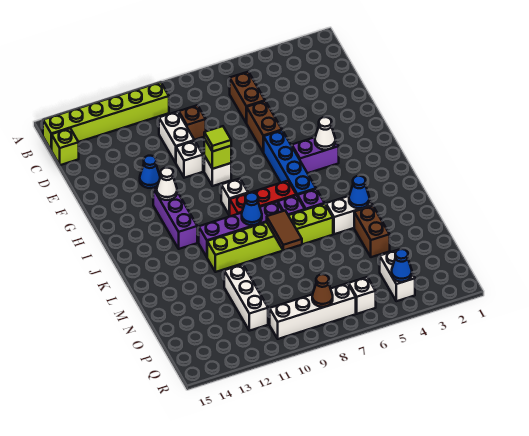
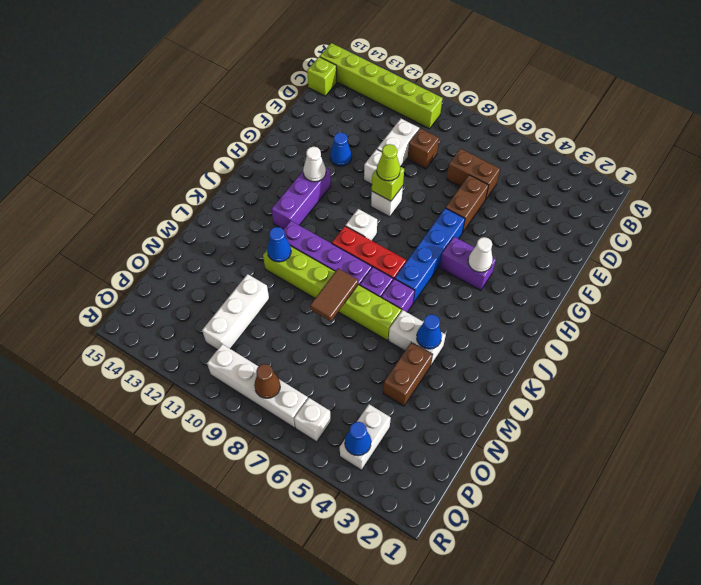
brown brick C6:D6 level 1 -> brown brick D6:D7 level 1
lime tile G9 level 3 -> lime cone G9 level 3
blue cone K9 level 2 -> blue cone L11 level 2

